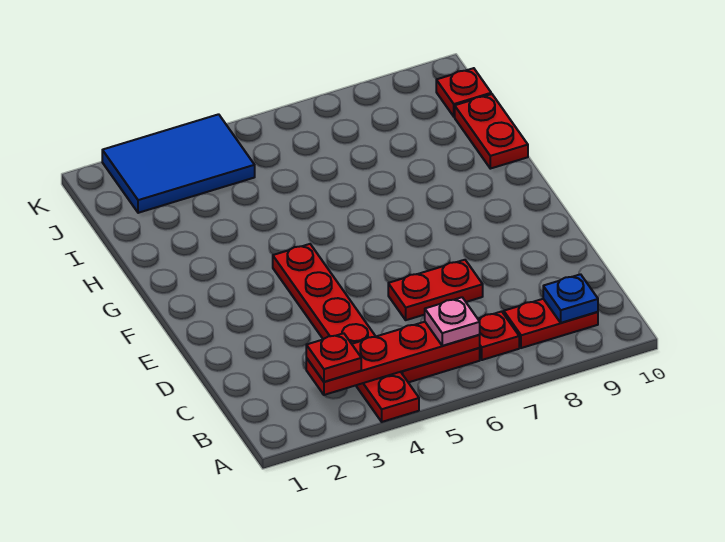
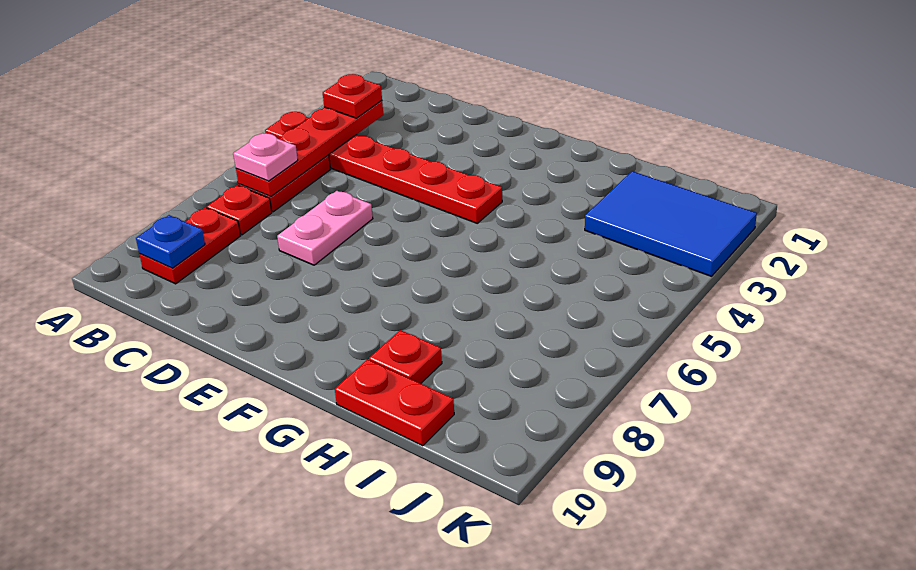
red plate D6:D7 level 1 -> pink plate D6:D7 level 1
blue tile J2:K4 level 1 -> blue tile I2:K3 level 1
red plate J10 level 1 -> red plate H9 level 1

